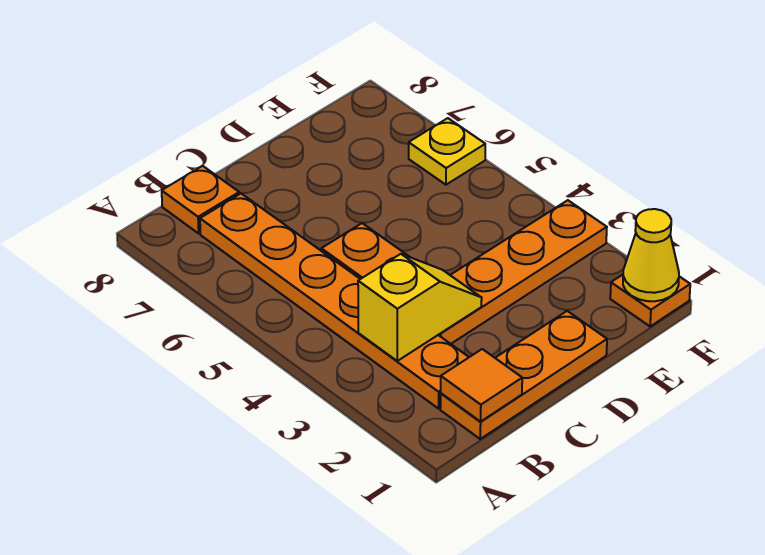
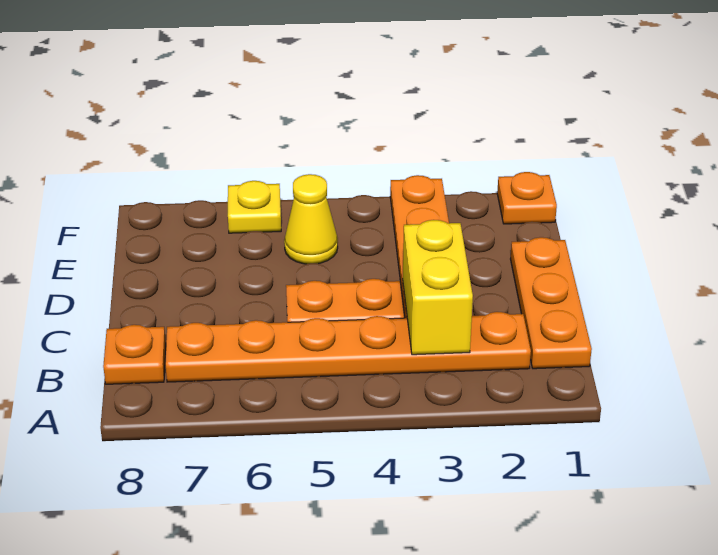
orange tile B1 level 2 -> none
yellow slope B3:C3 level 2 top B -> yellow brick B3:C3 level 2
yellow cone F1 level 2 -> yellow cone E5 level 1

